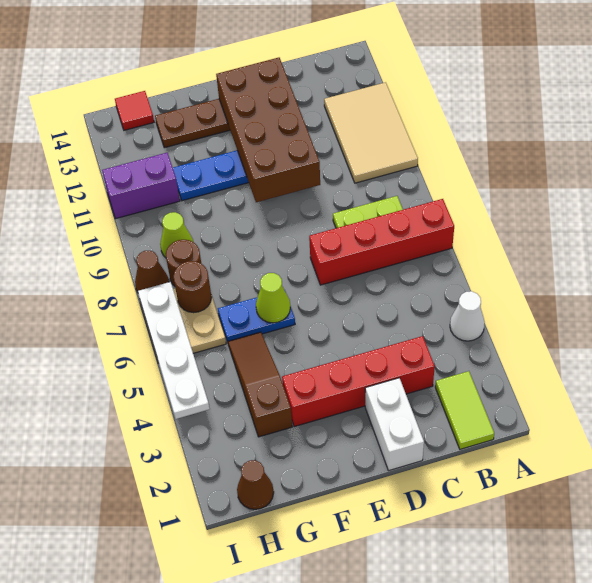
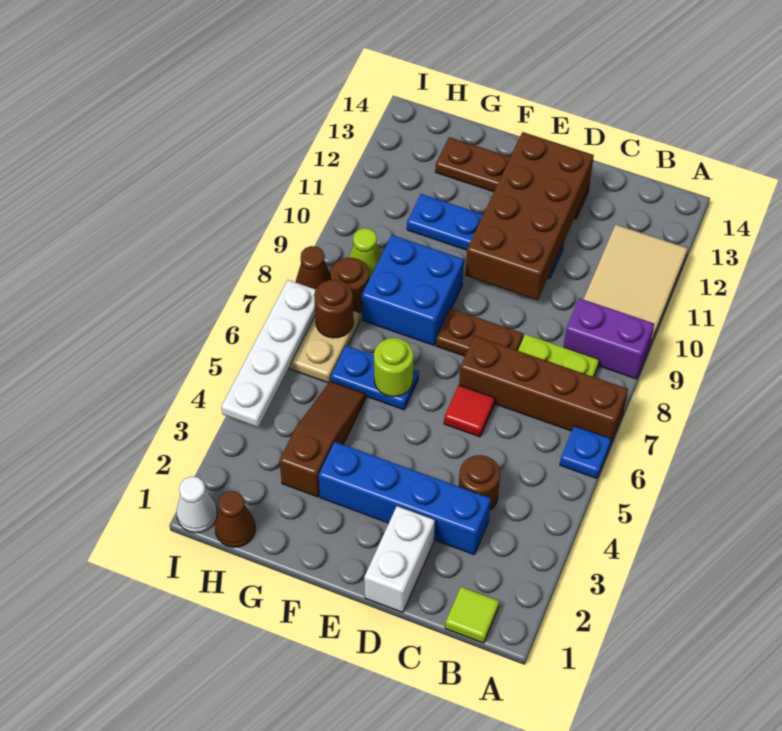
white cone A4 level 1 -> white cone I1 level 1
none -> blue plate A6 level 1
red brick A7:D7 level 1 -> brown brick A7:D7 level 1
lime tile B1:B2 level 1 -> lime tile B1 level 1
red brick C3:F3 level 1 -> blue brick C3:F3 level 1
none -> brown round brick C4 level 1
none -> brown plate D8:E8 level 1
lime cone F6 level 2 -> lime round brick F6 level 2
none -> blue brick F8:G9 level 1
purple brick H11:I11 level 1 -> purple brick A9:B9 level 1
red tile H14 level 1 -> red tile D6 level 1

